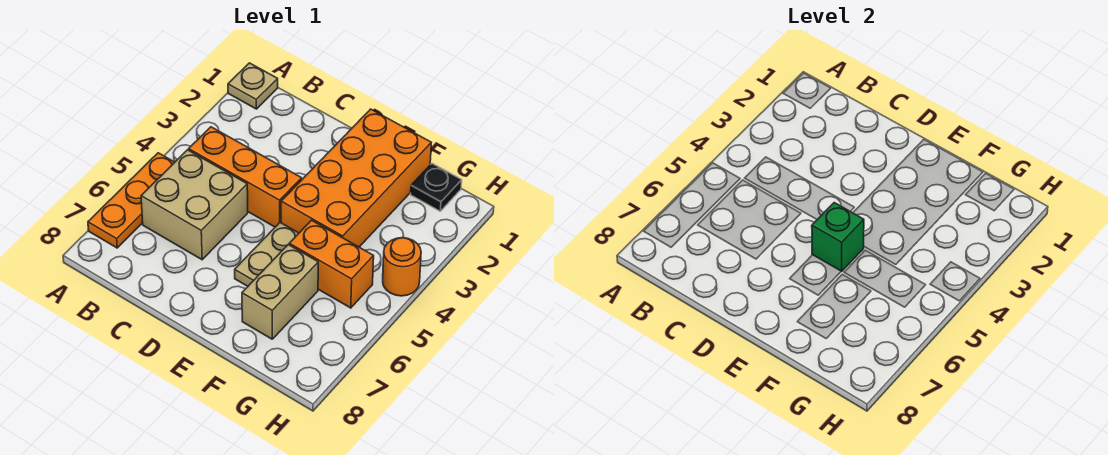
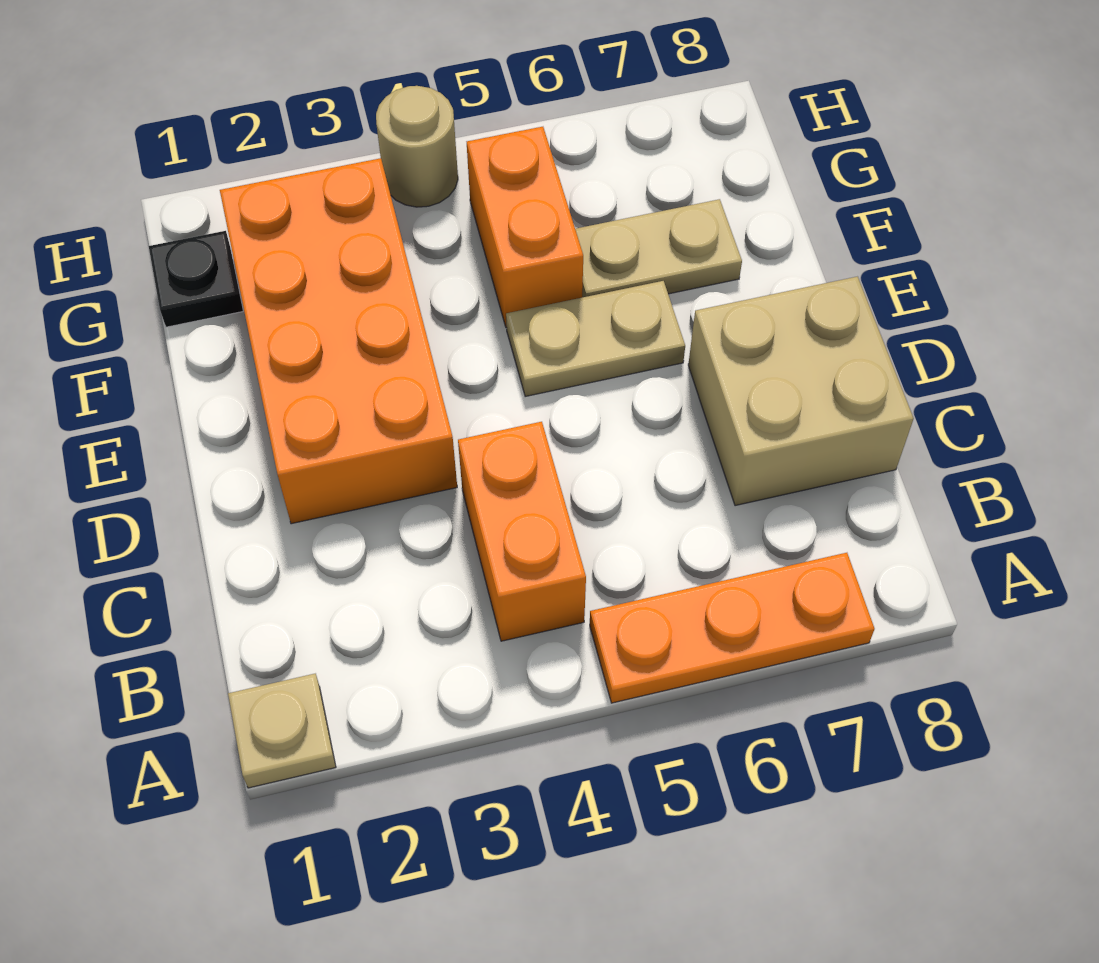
orange brick B4:D4 level 1 -> orange brick B4:C4 level 1
tan brick B5:C6 level 1 -> tan brick C7:D8 level 1
orange brick E1:F4 level 1 -> orange brick D2:G3 level 1
green brick E5 level 2 -> none
tan brick F6:F7 level 1 -> tan plate F6:F7 level 1
orange round brick H4 level 1 -> tan round brick H4 level 1

